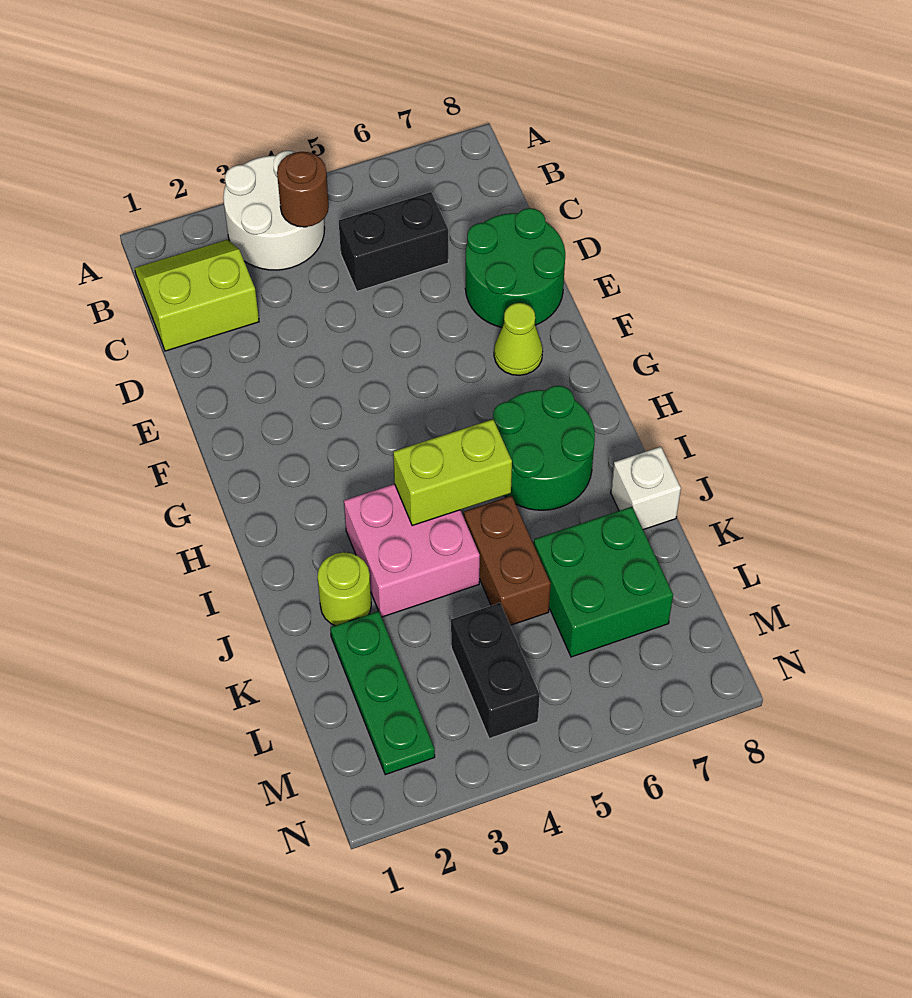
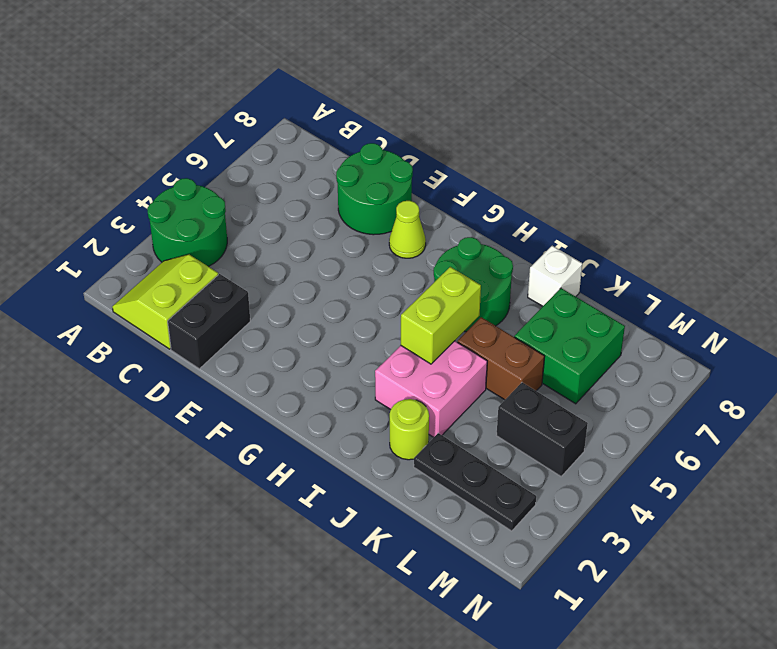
white round brick A3:B4 level 1 -> green round brick A3:B4 level 1
brown round brick B4 level 2 -> none
black brick C5:C6 level 1 -> black brick D1:D2 level 1
green plate K2:M2 level 1 -> black plate K2:M2 level 1

